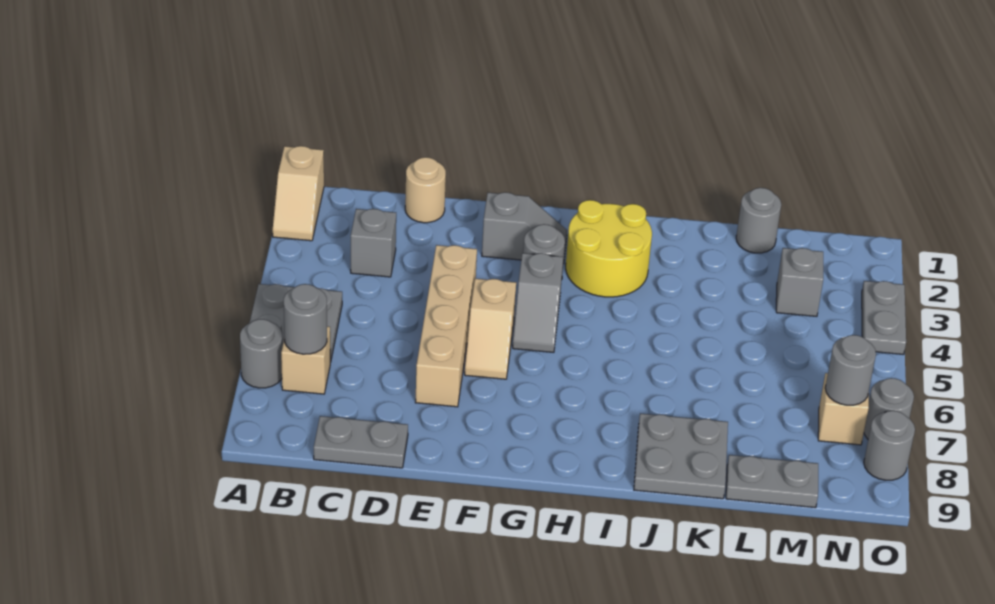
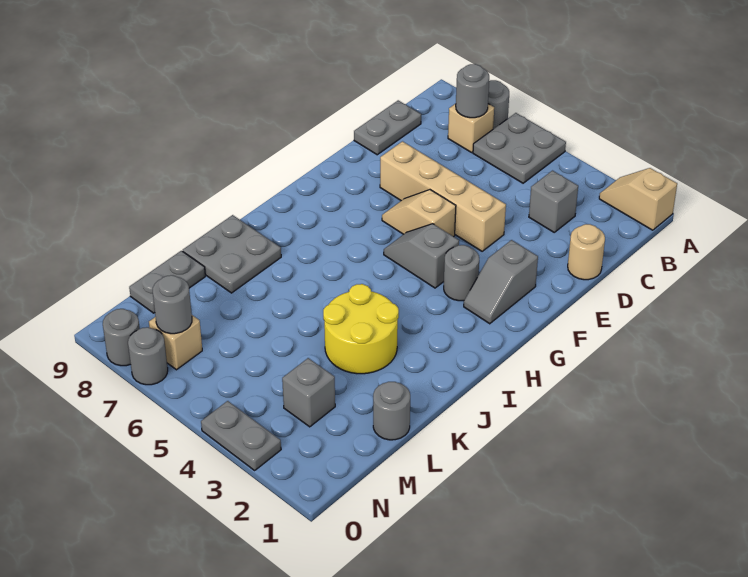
yellow round brick H2:I3 level 1 -> yellow round brick J3:K4 level 1

